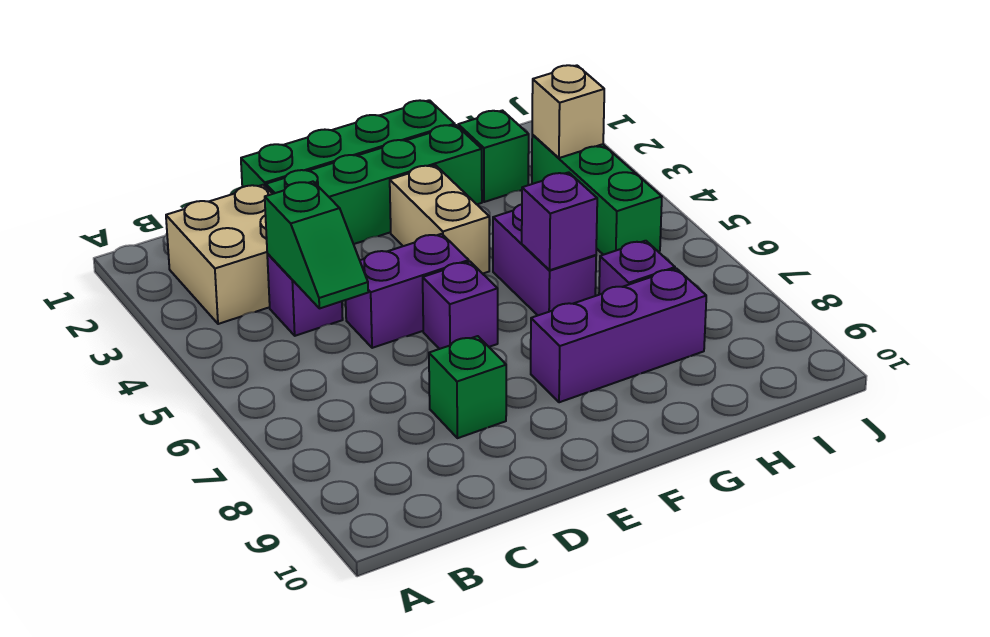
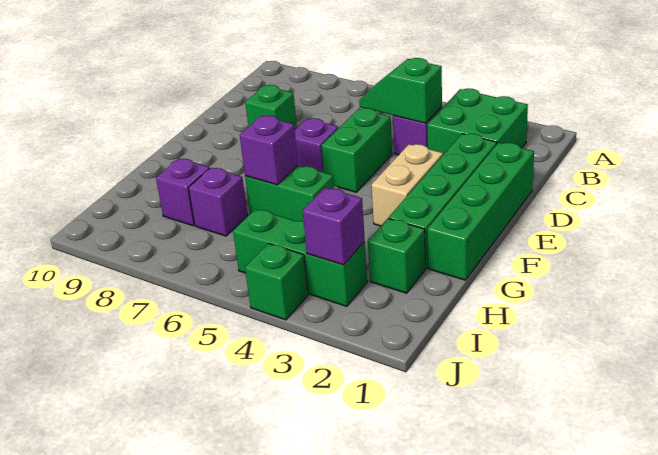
tan brick B2:C3 level 1 -> green brick B2:C3 level 1
purple brick D5:E5 level 1 -> green brick D5:E5 level 1
tan brick F3:F4 level 1 -> tan brick E3:F3 level 1
purple brick F8:H8 level 1 -> purple brick H8 level 1
purple brick G5:G6 level 1 -> green brick G5:G6 level 1
tan brick I3 level 2 -> purple brick I3 level 2
none -> green brick J4 level 1

